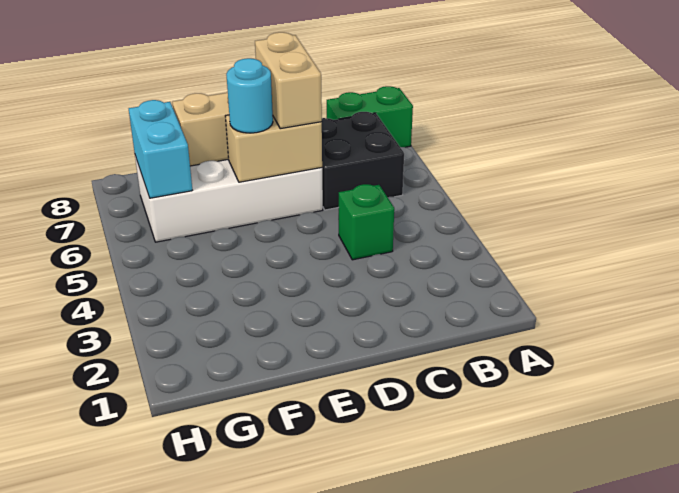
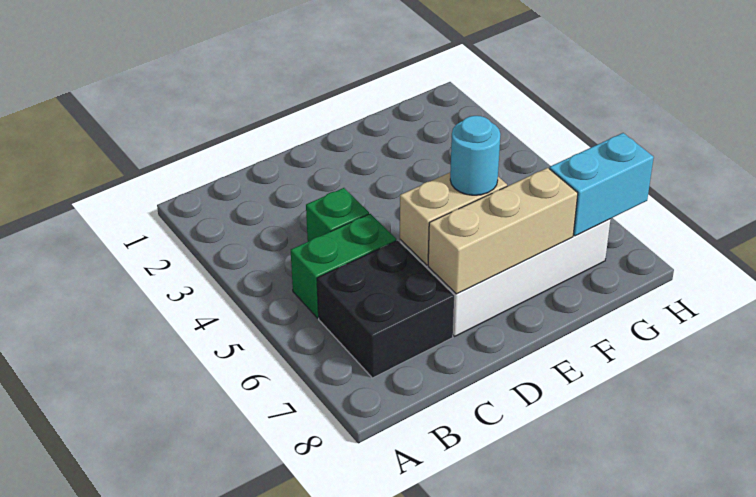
green brick A8:B8 level 1 -> green brick B5:C5 level 1
tan brick D6:D7 level 3 -> none
cyan brick G6:G7 level 2 -> cyan brick G7:H7 level 2

